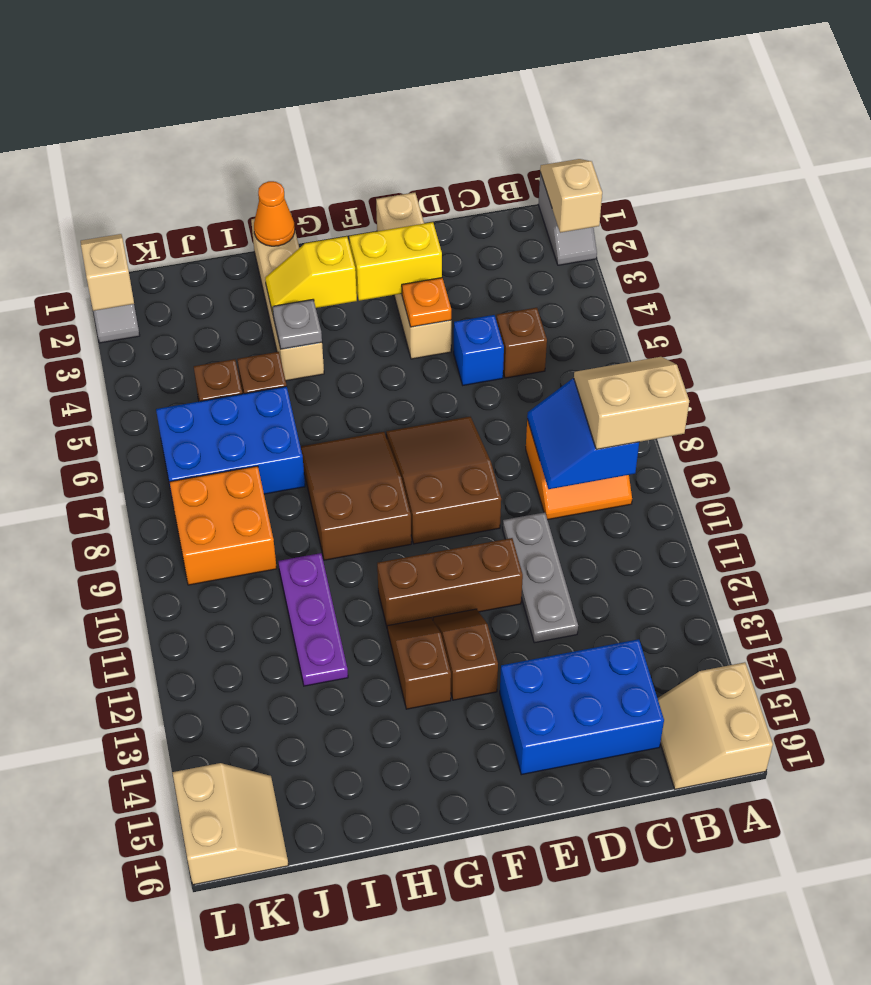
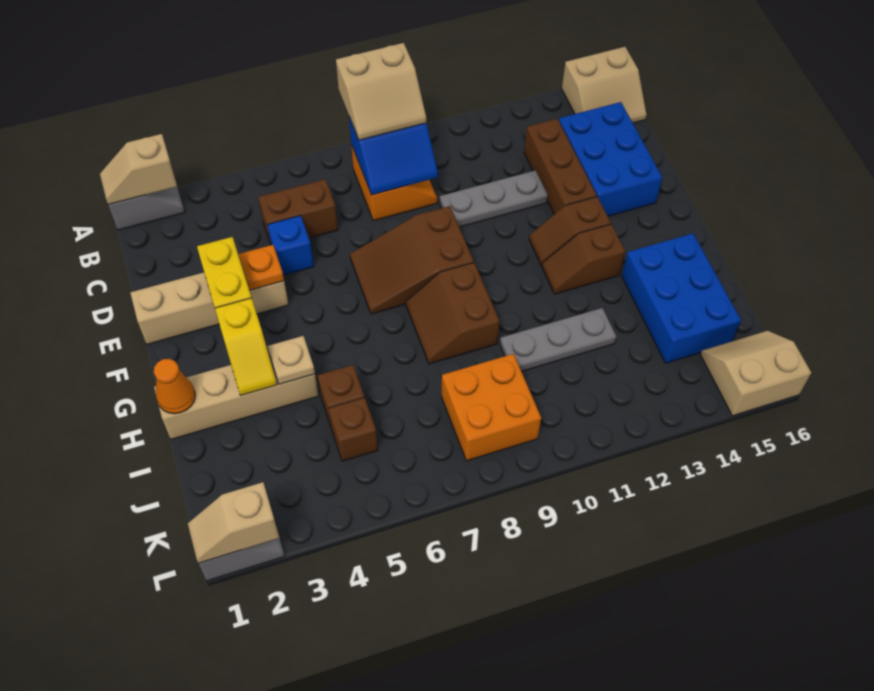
tan slope A8:B9 level 3 top 9 -> tan slope A8:B9 level 3 top A
brown brick C5 level 1 -> brown brick C5:C6 level 1
brown brick E11:G11 level 1 -> brown brick C13:E13 level 1
brown slope G7:H9 level 1 top 9 -> brown slope G8:H9 level 1 top 9
grey plate H4 level 2 -> tan plate H4 level 2
blue brick I6:K7 level 1 -> blue brick H14:J15 level 1
purple plate I10:I12 level 1 -> grey plate I10:I12 level 1

